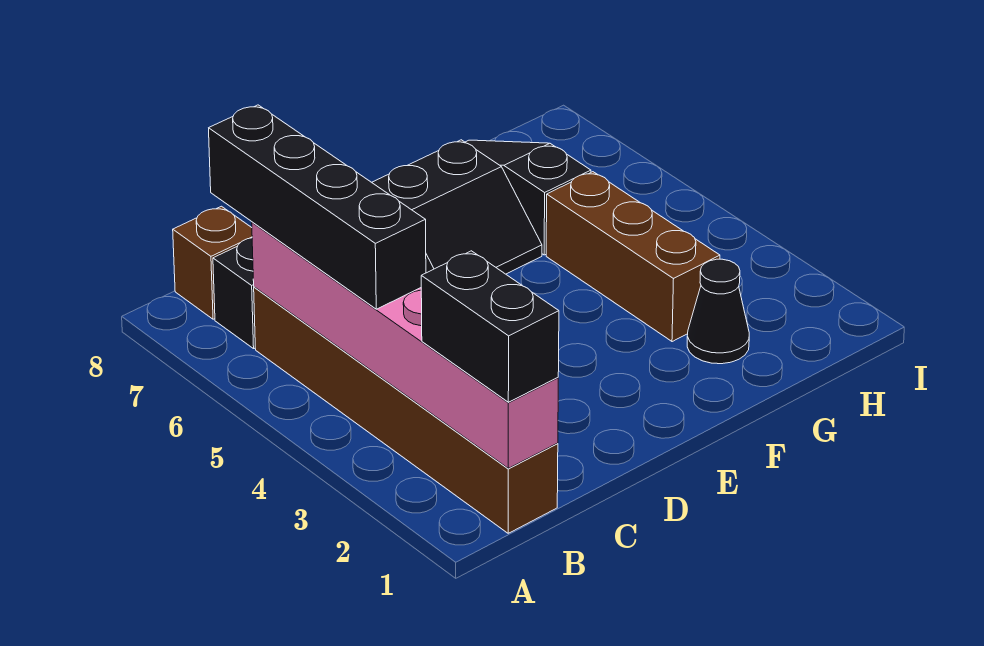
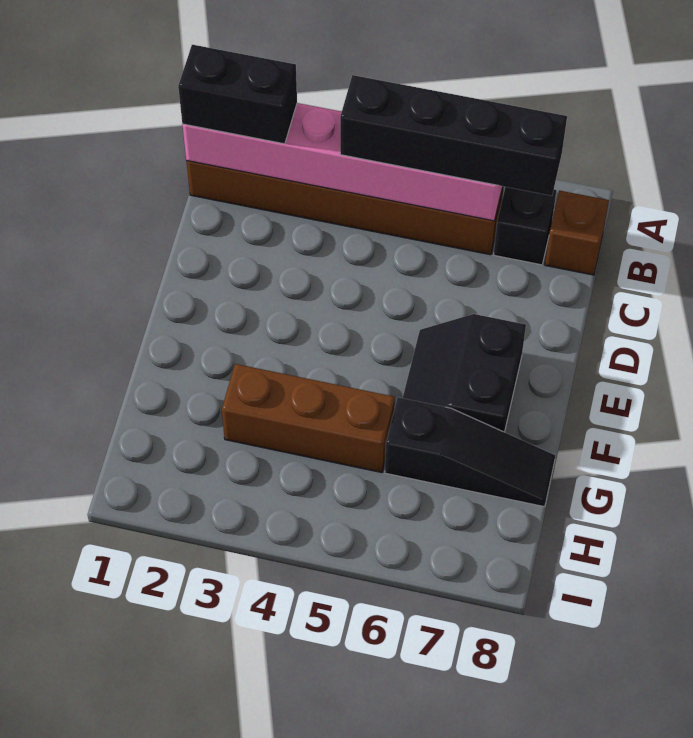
black cone G2 level 1 -> none

